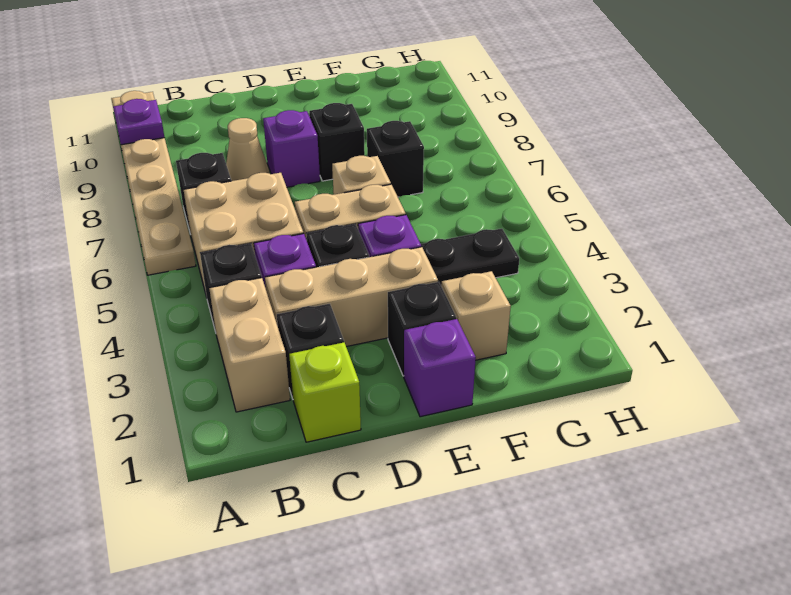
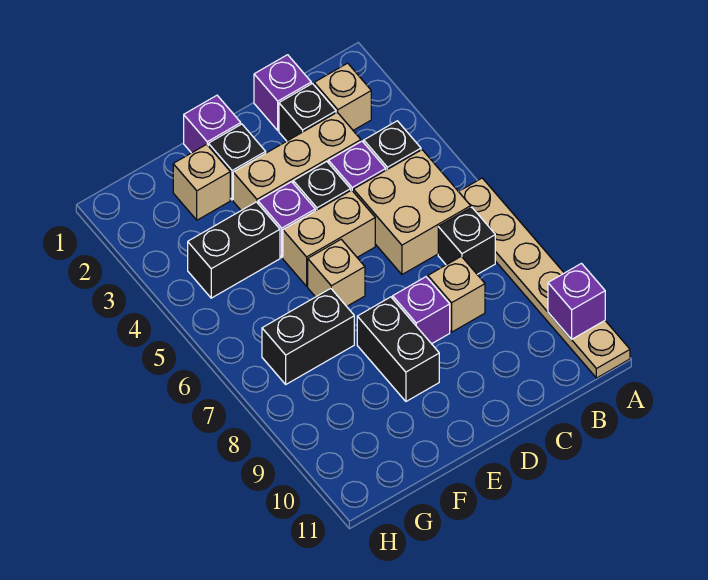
purple plate A10 level 2 -> purple brick A10 level 2
tan brick B2:B3 level 1 -> tan brick B2 level 1
lime brick C1 level 1 -> purple brick C1 level 1
tan cone C8 level 1 -> tan brick C8 level 1
black brick E8 level 1 -> black brick E8:E9 level 1
black plate F4:G4 level 1 -> black brick F4:G4 level 1
black brick F7 level 1 -> black brick F7:G7 level 1

